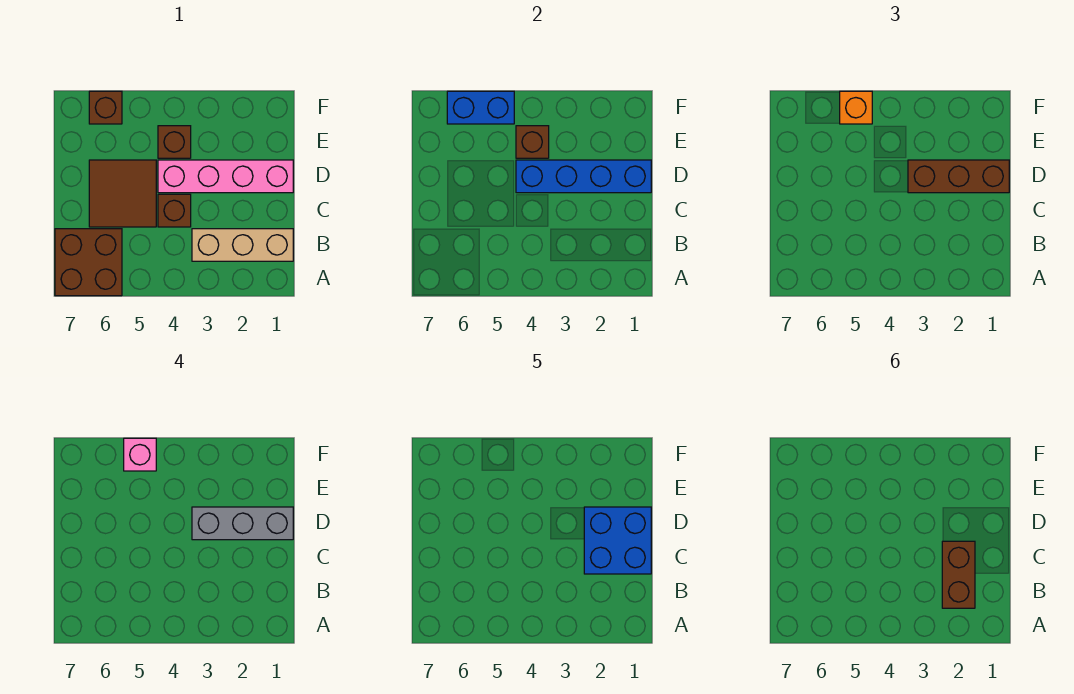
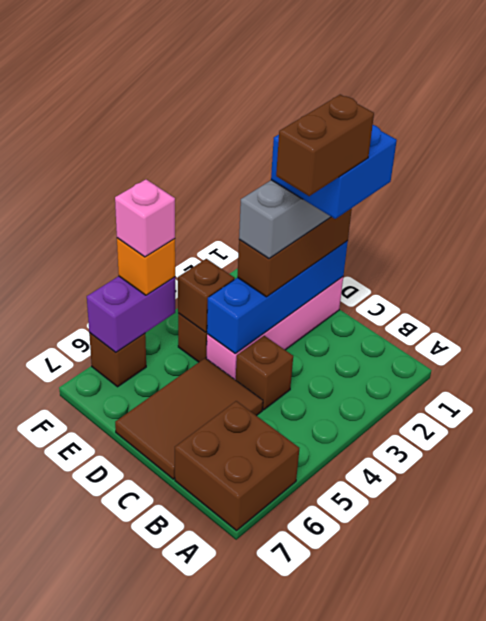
tan brick B1:B3 level 1 -> none
brown brick B2:C2 level 6 -> brown brick C2:C3 level 6
brown tile C5:D6 level 1 -> brown tile C5:D7 level 1
blue brick F5:F6 level 2 -> purple brick F5:F6 level 2

